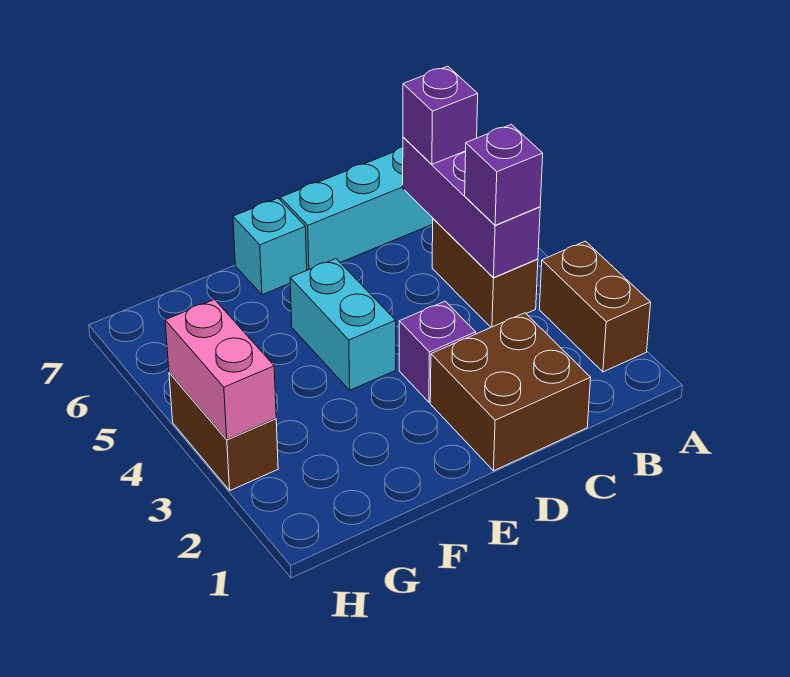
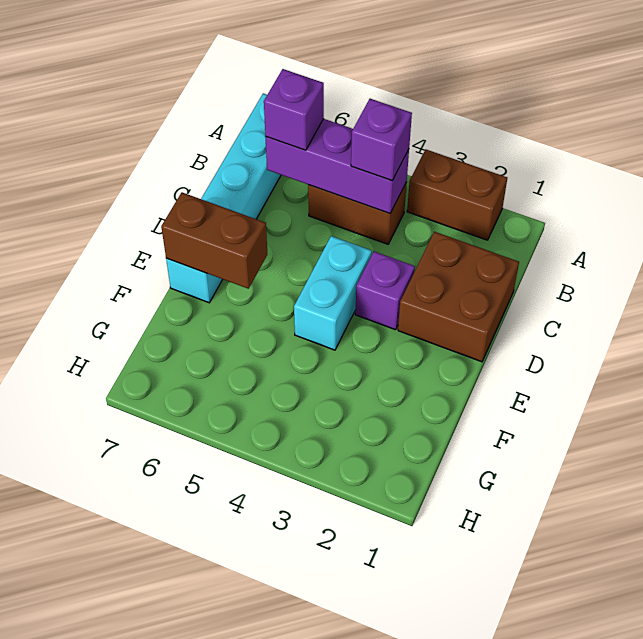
cyan brick E4:E5 level 1 -> cyan brick D4:E4 level 1
brown brick H3:H4 level 1 -> brown brick E6:E7 level 2
pink brick H3:H4 level 2 -> none

